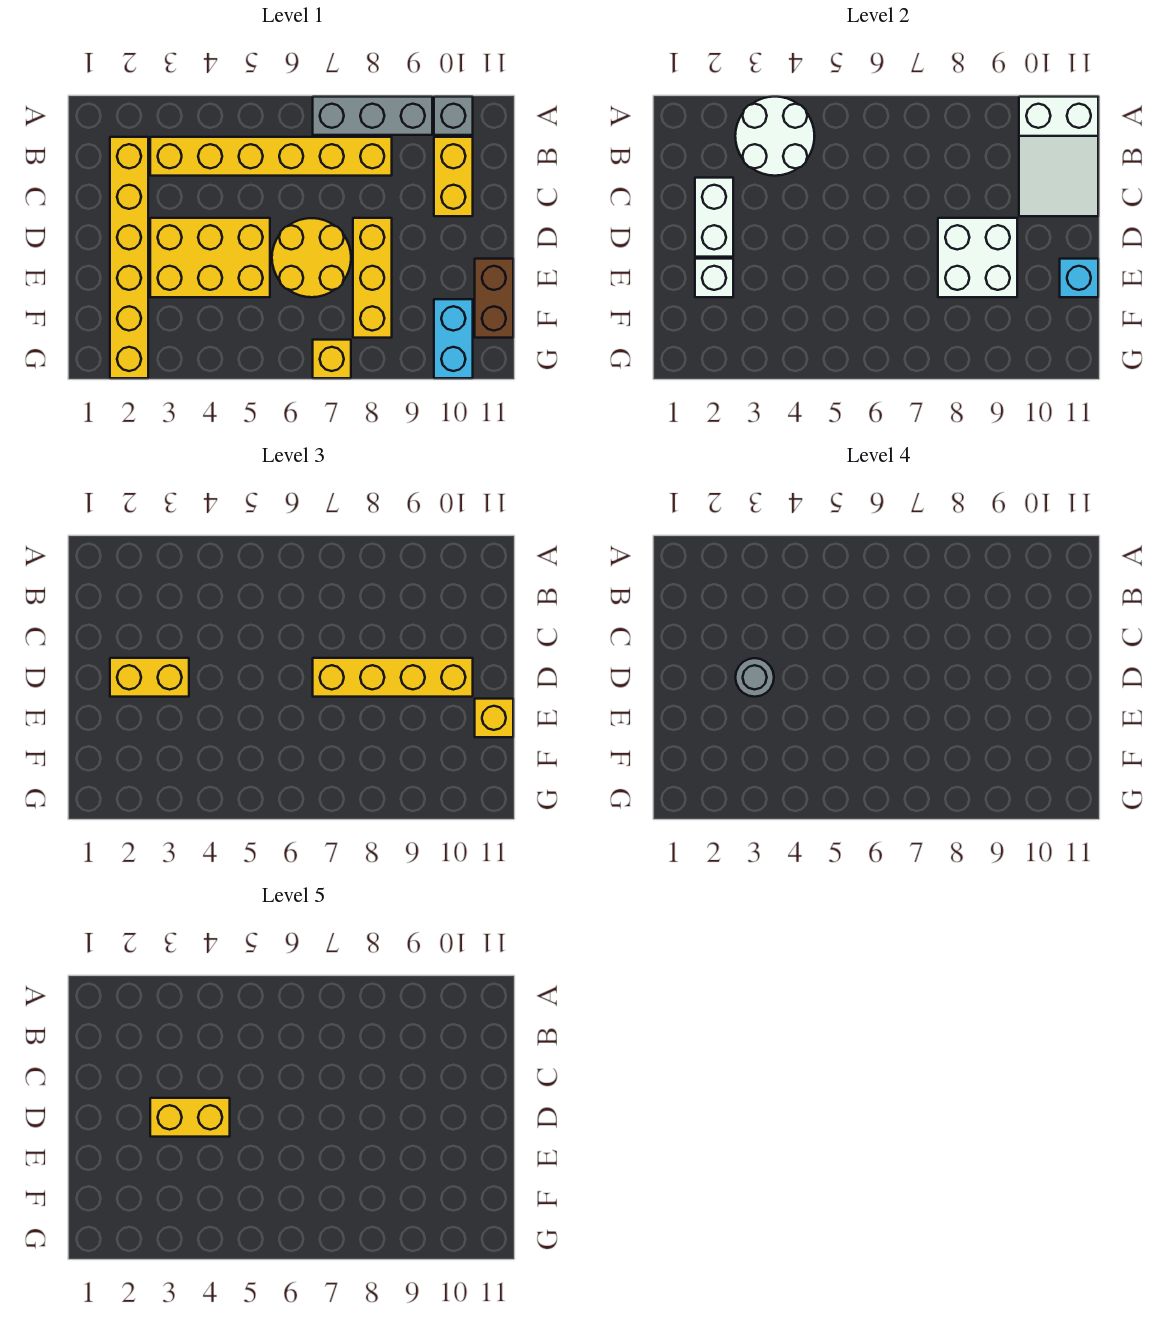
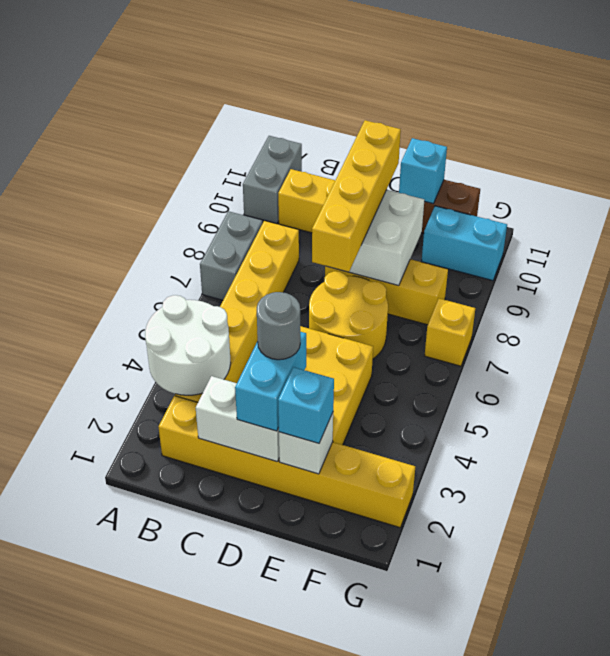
grey brick A7:A9 level 1 -> grey brick A7:A8 level 1
grey brick A10 level 1 -> grey brick A10:A11 level 1
white slope A10:C11 level 2 top A -> none
yellow brick D2:D3 level 3 -> cyan brick D2:D3 level 3
yellow brick D3:D4 level 5 -> none
none -> cyan brick E2 level 3
yellow brick E11 level 3 -> none

